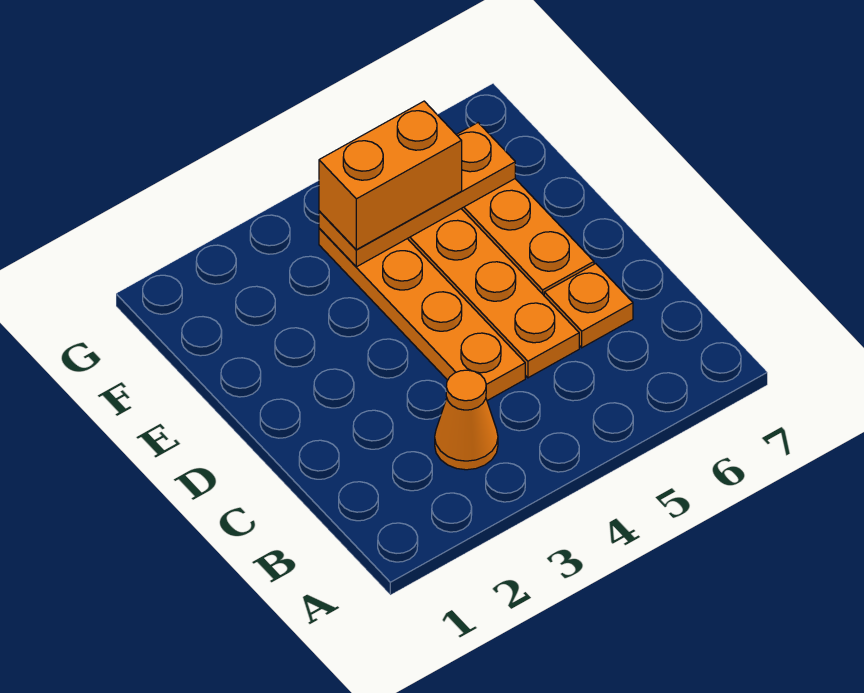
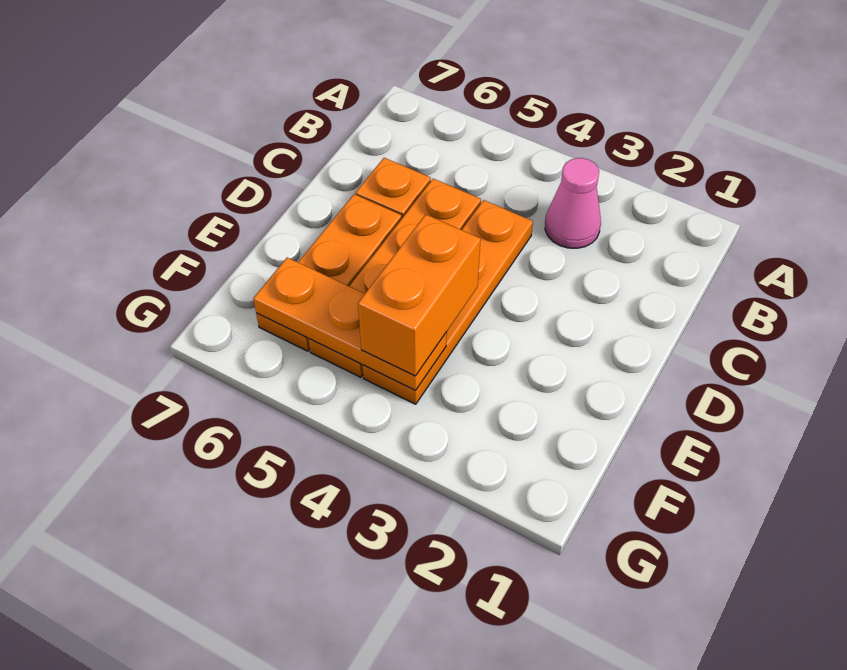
orange cone B3 level 1 -> pink cone B3 level 1
orange brick F4:F5 level 3 -> orange brick E4:F4 level 3

